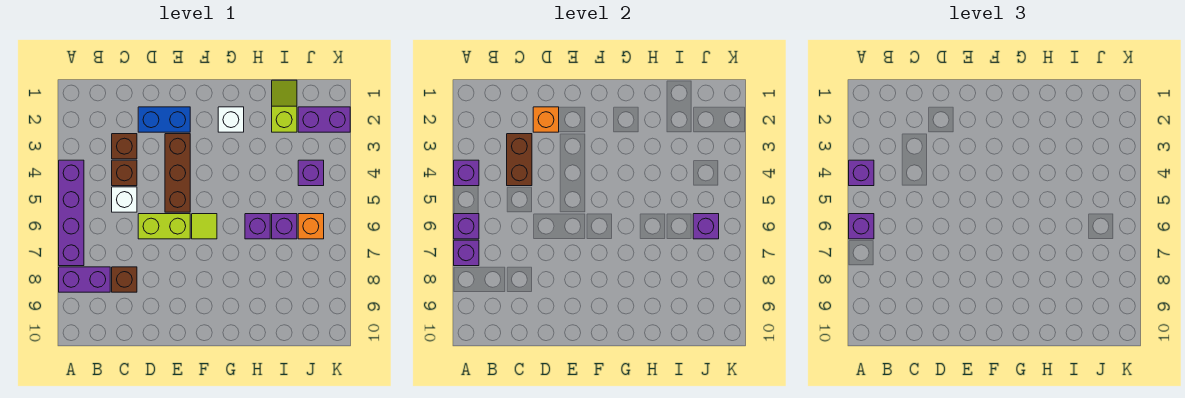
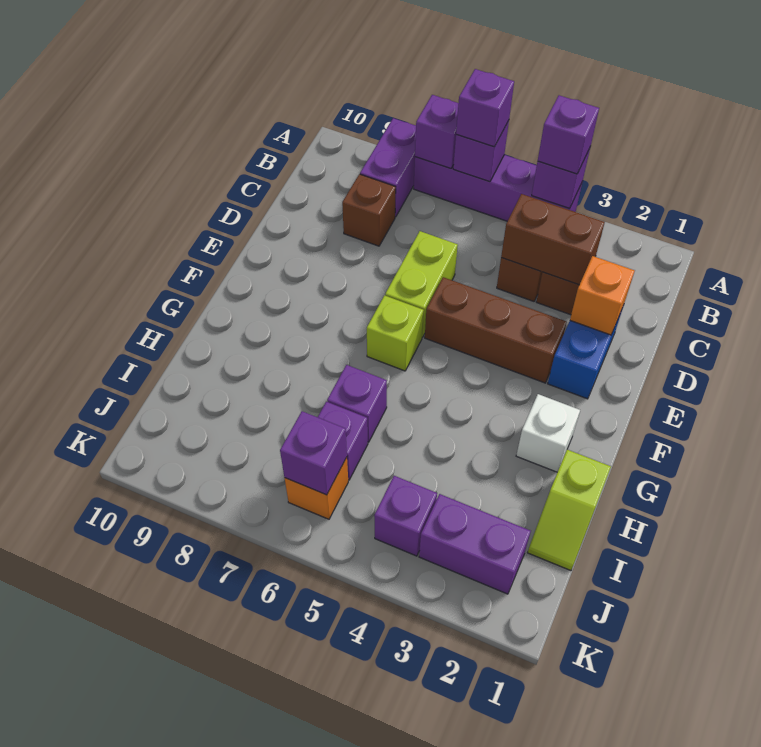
white brick C5 level 1 -> none
lime tile F6 level 1 -> lime brick F6 level 1
lime slope I1:I2 level 1 top 2 -> lime slope H1:I1 level 1 top H
purple brick J2:K2 level 1 -> purple brick J2:J3 level 1

